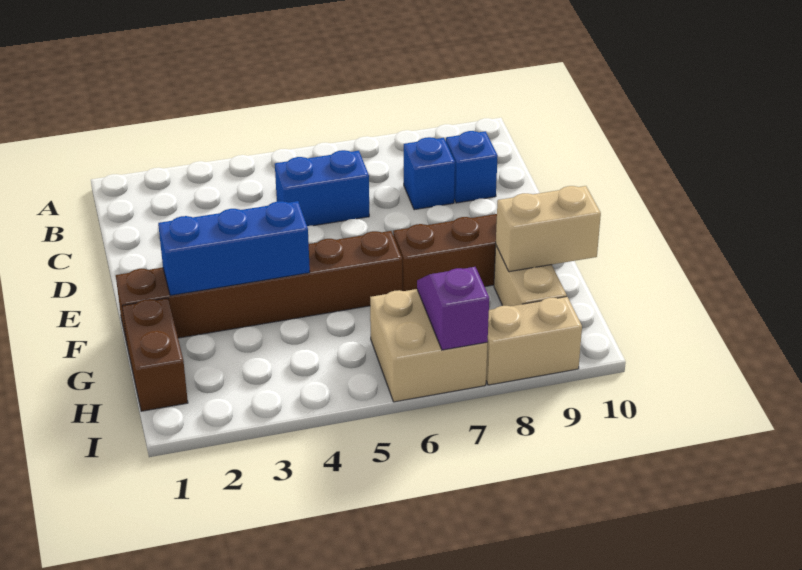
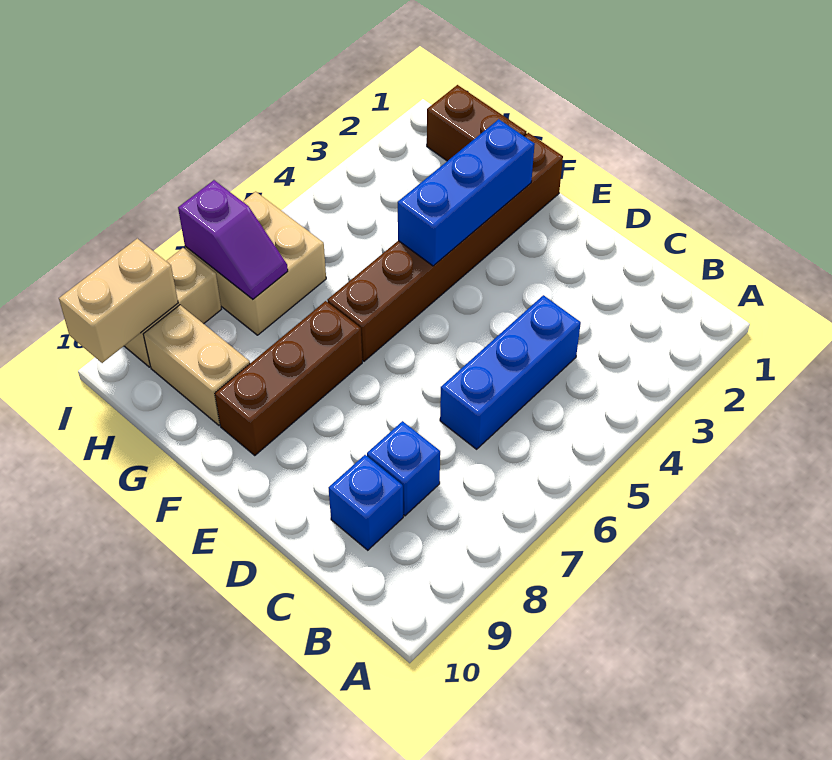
blue brick C5:C6 level 1 -> blue brick C4:C6 level 1
tan brick G9:G10 level 2 -> tan brick I9:I10 level 2

